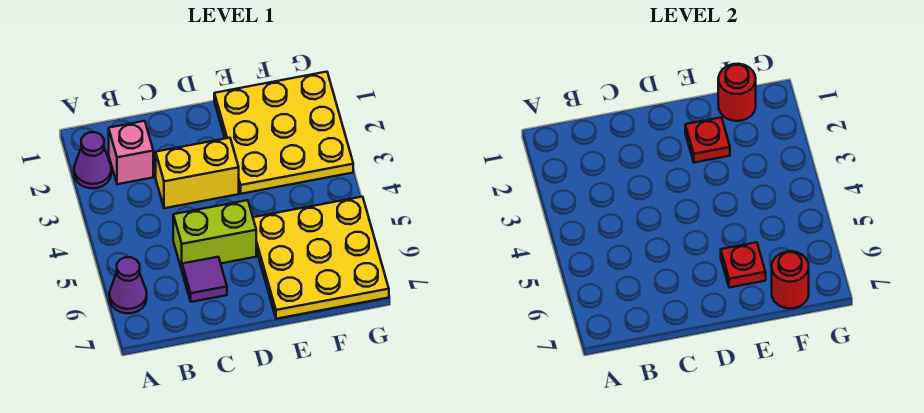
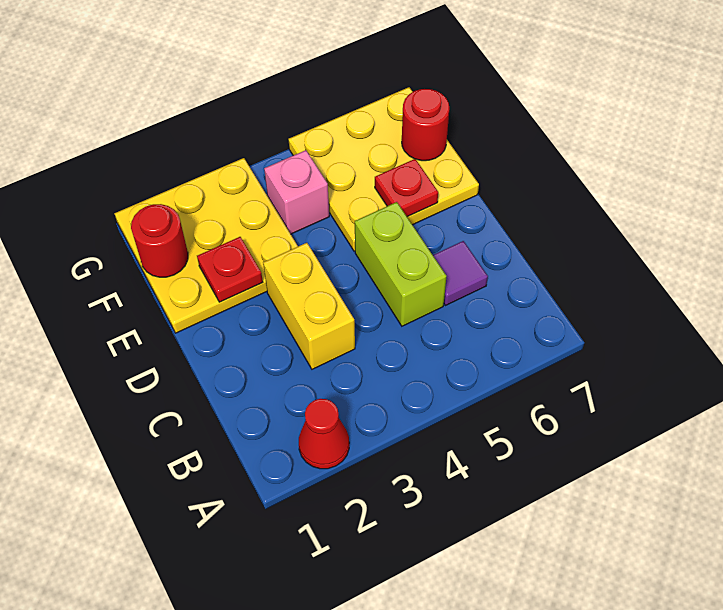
purple cone A2 level 1 -> red cone A2 level 1
purple cone A6 level 1 -> none
pink brick B2 level 1 -> pink brick F4 level 1

